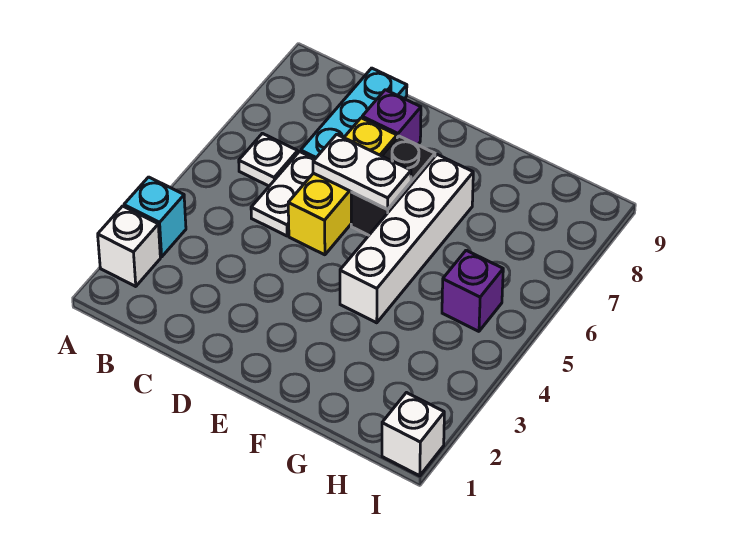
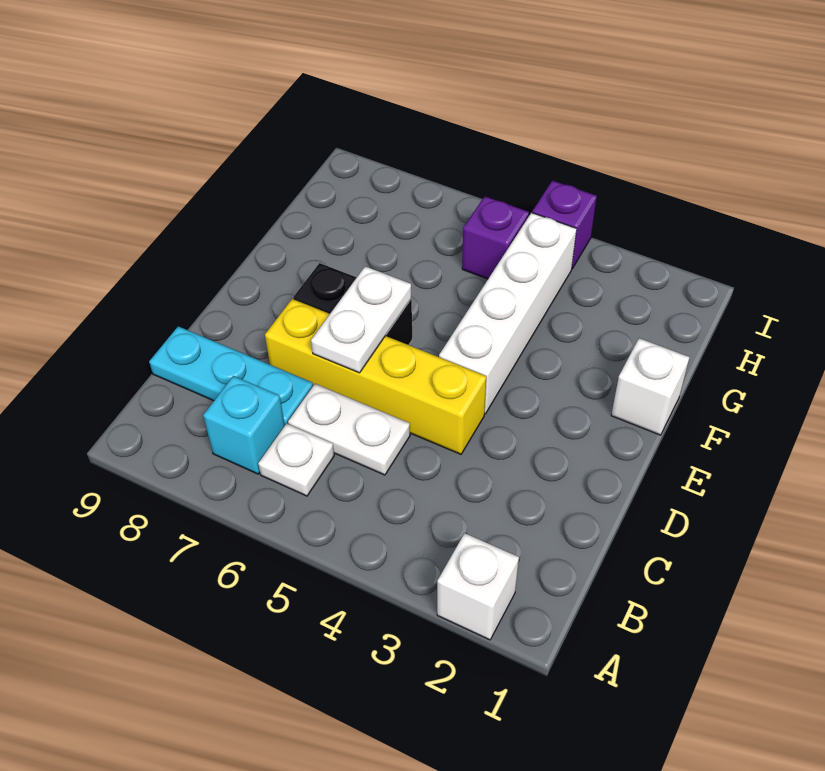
cyan brick A3 level 1 -> cyan brick B7 level 1
yellow brick D5:D7 level 1 -> yellow brick D4:D7 level 1
purple brick D8 level 1 -> purple brick I4 level 1
white brick F4:F7 level 1 -> white brick E4:H4 level 1
white brick I1 level 1 -> white brick F1 level 1

